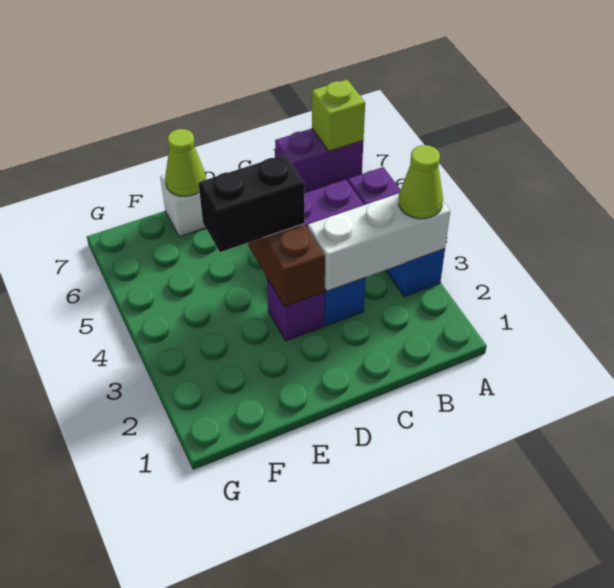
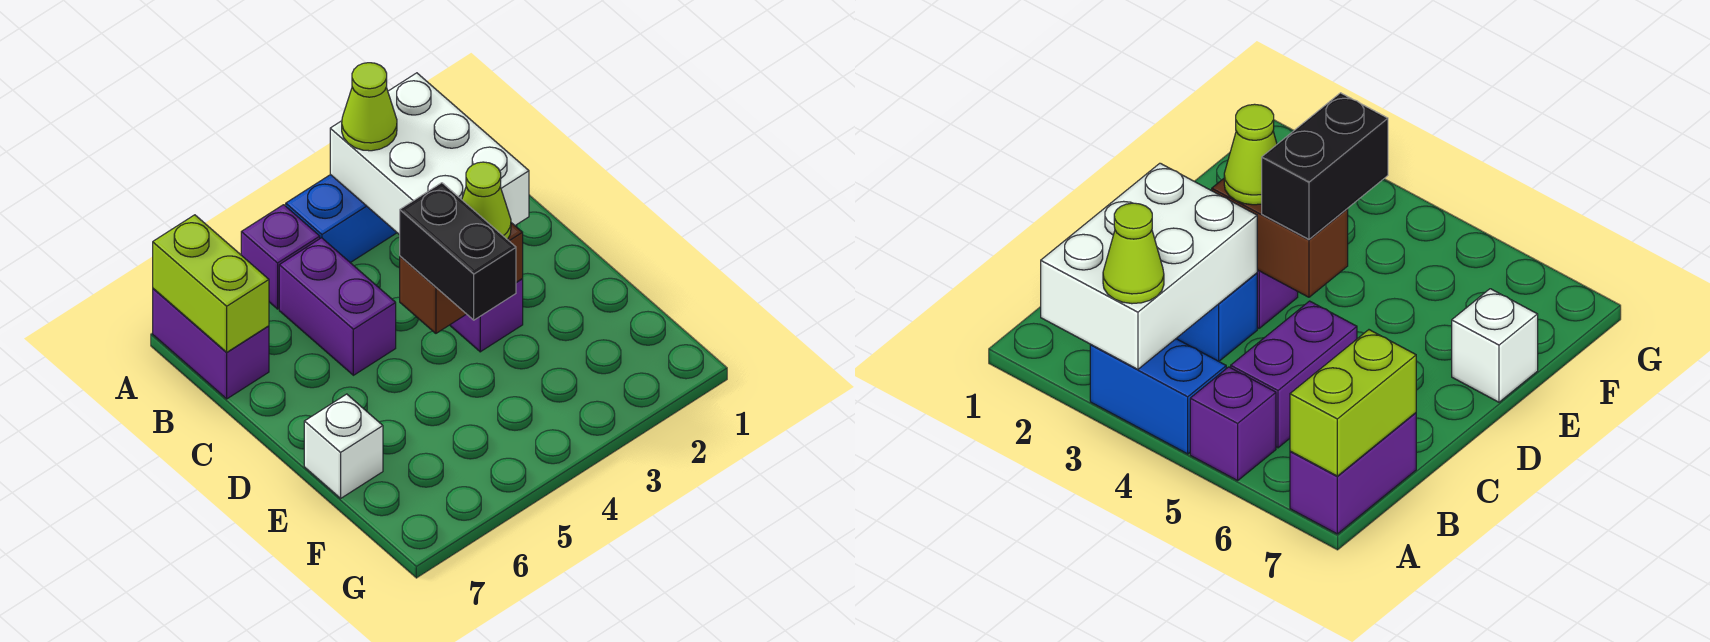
white brick A3:C3 level 2 -> white brick A2:C3 level 2
lime brick A7 level 2 -> lime brick A7:B7 level 2
lime cone E7 level 2 -> lime cone D3 level 3

